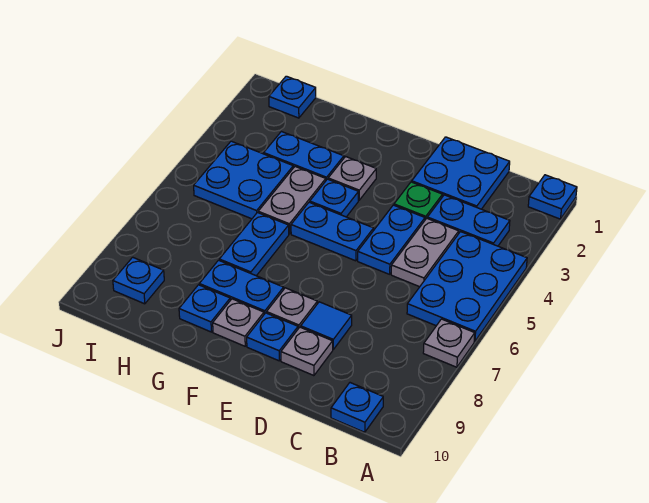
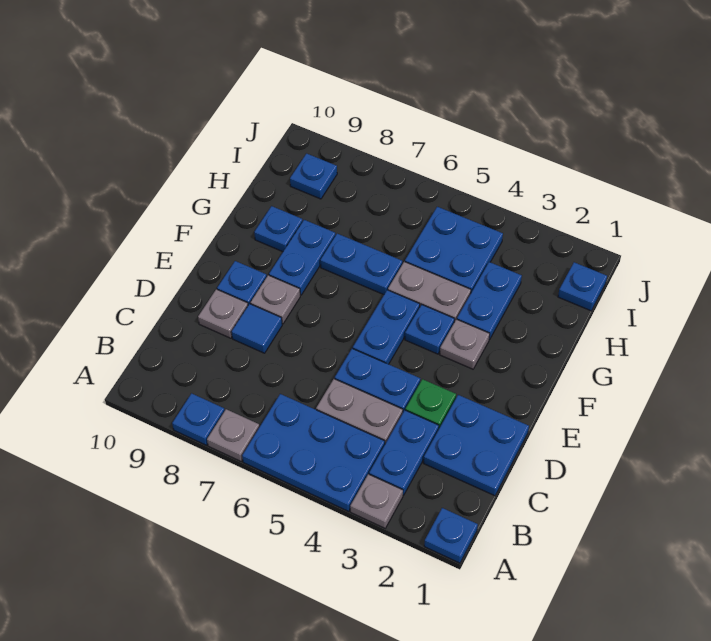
blue plate B10 level 1 -> blue plate A8 level 1
grey plate F9 level 1 -> grey plate A3 level 1

